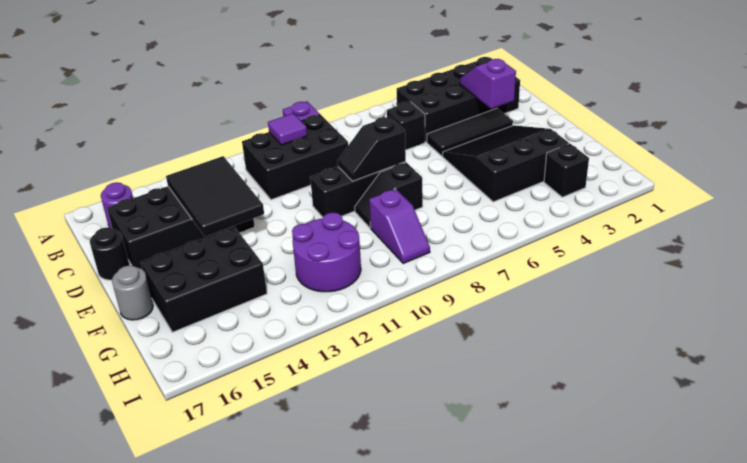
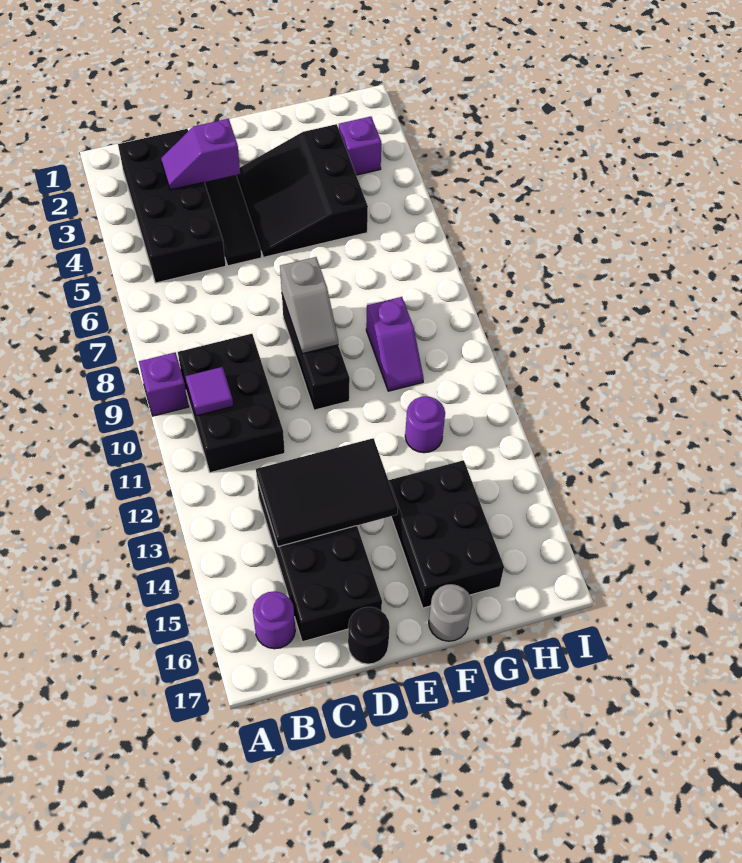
black brick C6 level 1 -> none
black slope E8:E9 level 2 top 8 -> grey slope E8:E9 level 2 top 8
black slope F8:F9 level 1 top 8 -> none
purple slope G9:H9 level 1 top G -> purple slope G9:G10 level 1 top 9
purple round brick G11:H12 level 1 -> purple round brick G12 level 1
black brick H3 level 1 -> purple brick H3 level 1

